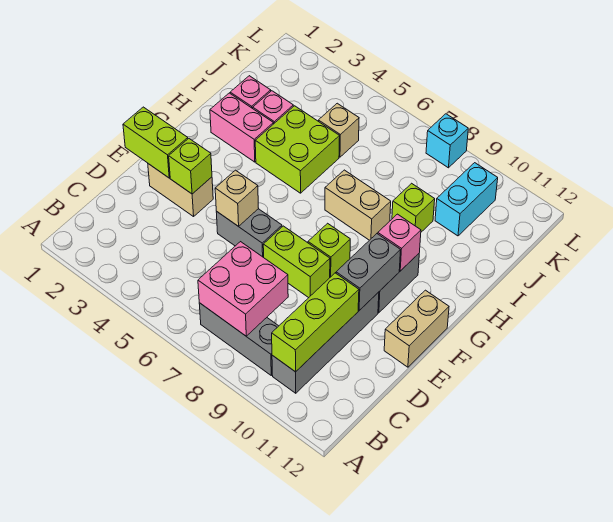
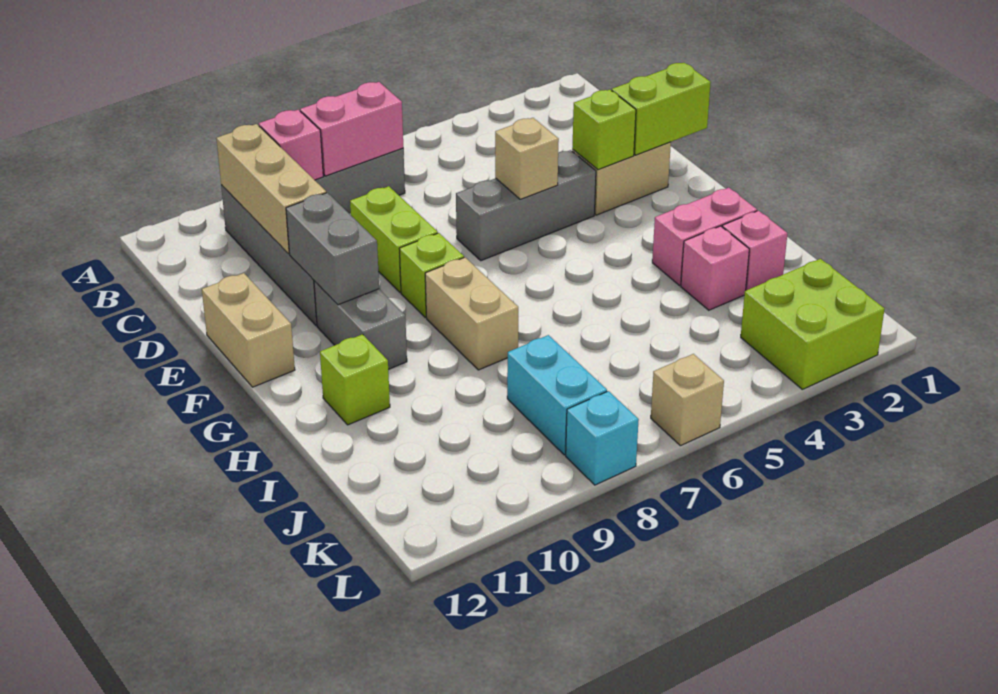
pink brick B7:C8 level 2 -> pink brick B7:B8 level 2
lime brick B10:D10 level 2 -> tan brick B10:D10 level 2
grey brick E5:E6 level 1 -> grey brick E4:E6 level 1
lime brick E7:E8 level 1 -> lime brick D8:E8 level 1
pink brick G10 level 2 -> pink brick B9 level 2
lime brick H4:I5 level 1 -> lime brick K2:L3 level 1
tan brick H7:H8 level 1 -> tan brick G8:H8 level 1
lime brick I9 level 1 -> lime brick H11 level 1
tan brick J5 level 1 -> tan brick L6 level 1
cyan brick J10:K10 level 1 -> cyan brick J8:K8 level 1

